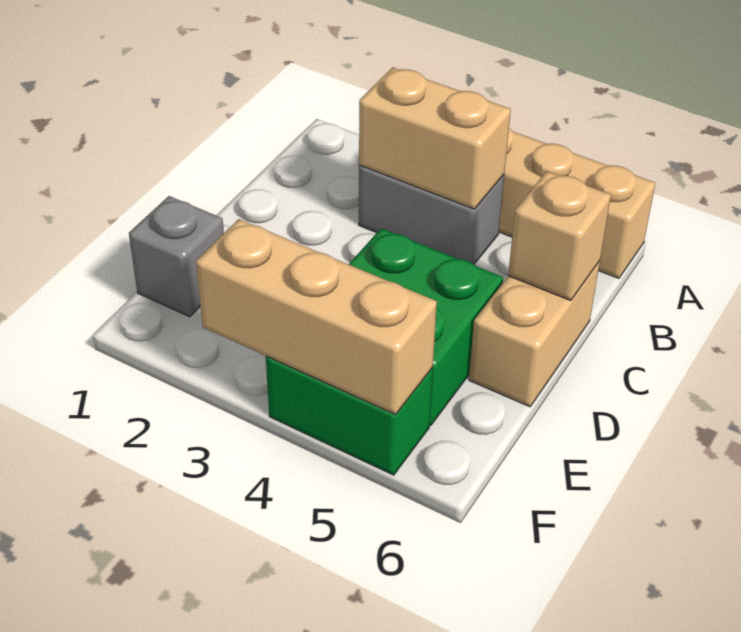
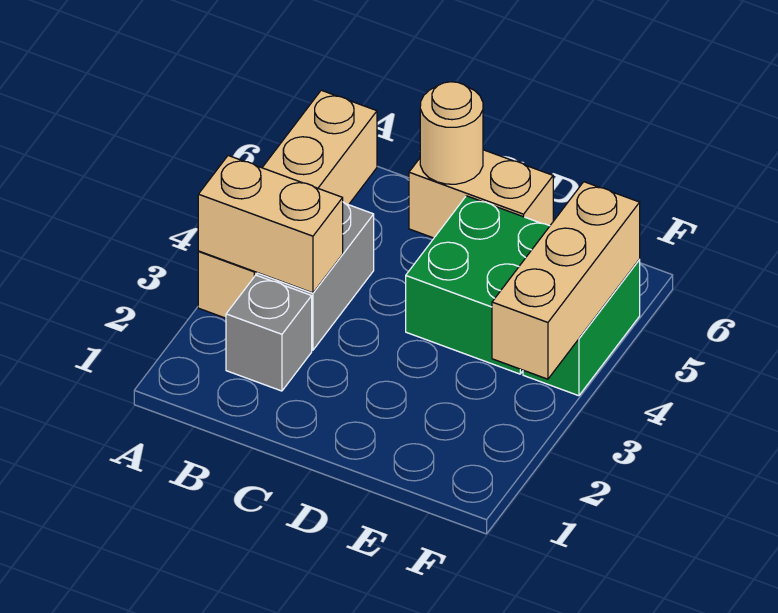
tan brick B3:B4 level 2 -> tan brick A3:B3 level 2
tan brick C6 level 2 -> tan round brick C6 level 2
grey brick E1 level 1 -> grey brick B2 level 1

